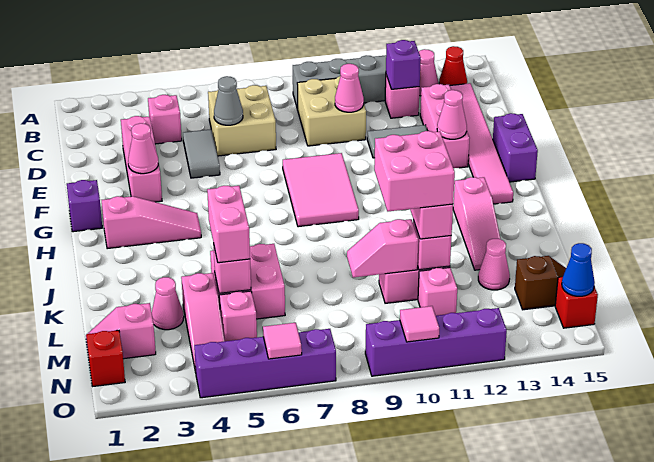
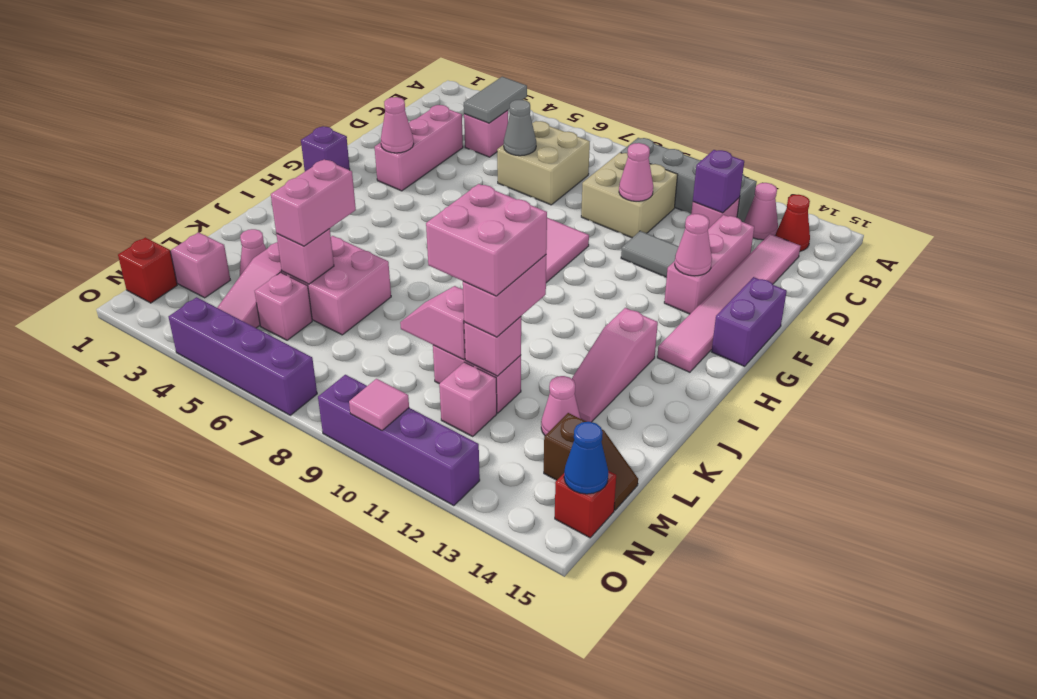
grey tile D5:E5 level 1 -> grey tile B4:C4 level 2
pink slope H2:H4 level 1 top 2 -> none
pink tile O6 level 2 -> none

